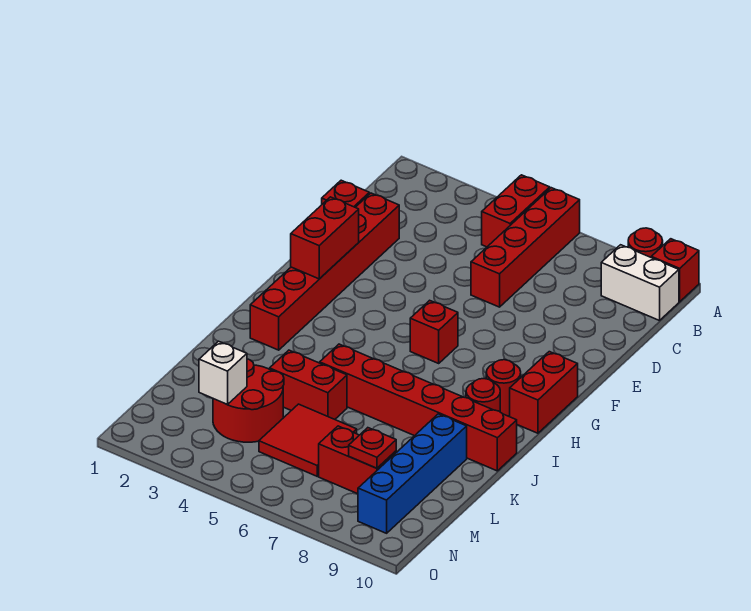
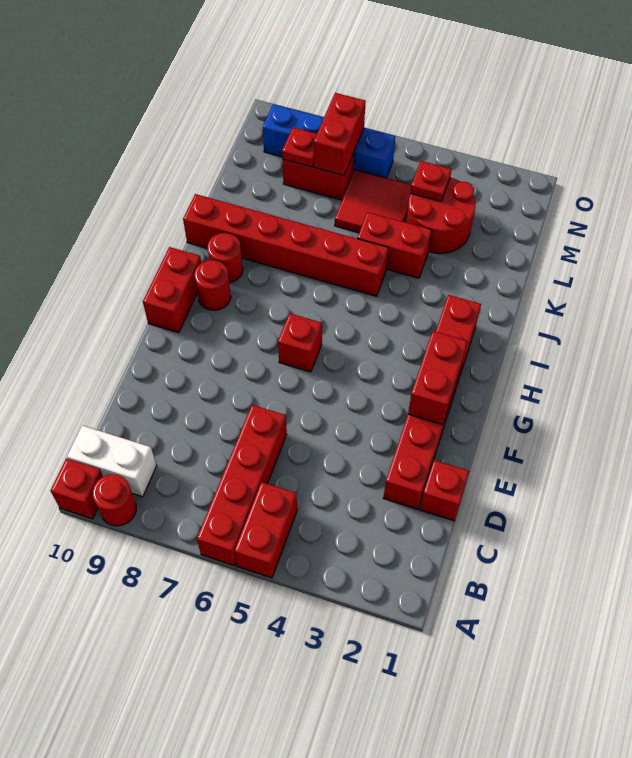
blue brick K9:N9 level 1 -> blue brick N6:N9 level 1
white brick M3 level 2 -> none
none -> red plate M4 level 2
none -> red brick M7:N7 level 2

